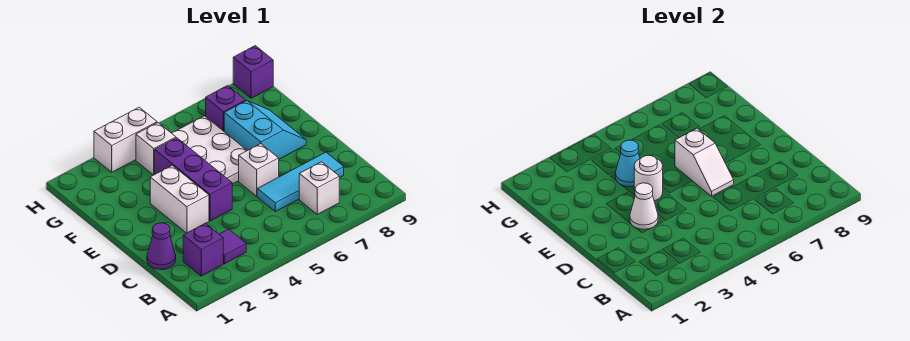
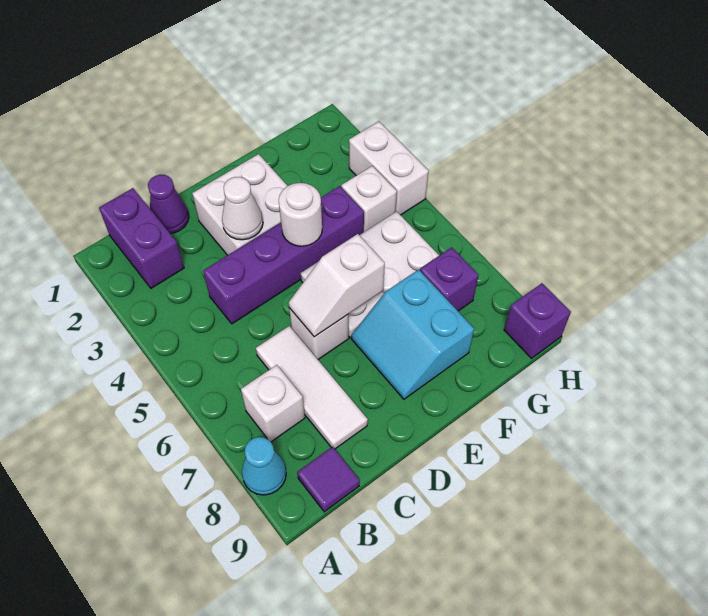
purple brick B2 level 1 -> purple brick B1:B2 level 1
purple tile B3 level 1 -> purple tile B9 level 1
cyan tile C6:C8 level 1 -> white tile C6:C8 level 1
white brick D3:E3 level 1 -> white brick D2:E3 level 1
purple brick D4:F4 level 1 -> purple brick C4:F4 level 1
cyan slope E7:F8 level 1 top 7 -> cyan slope E7:F8 level 1 top F
cyan cone F4 level 2 -> cyan cone A8 level 1

